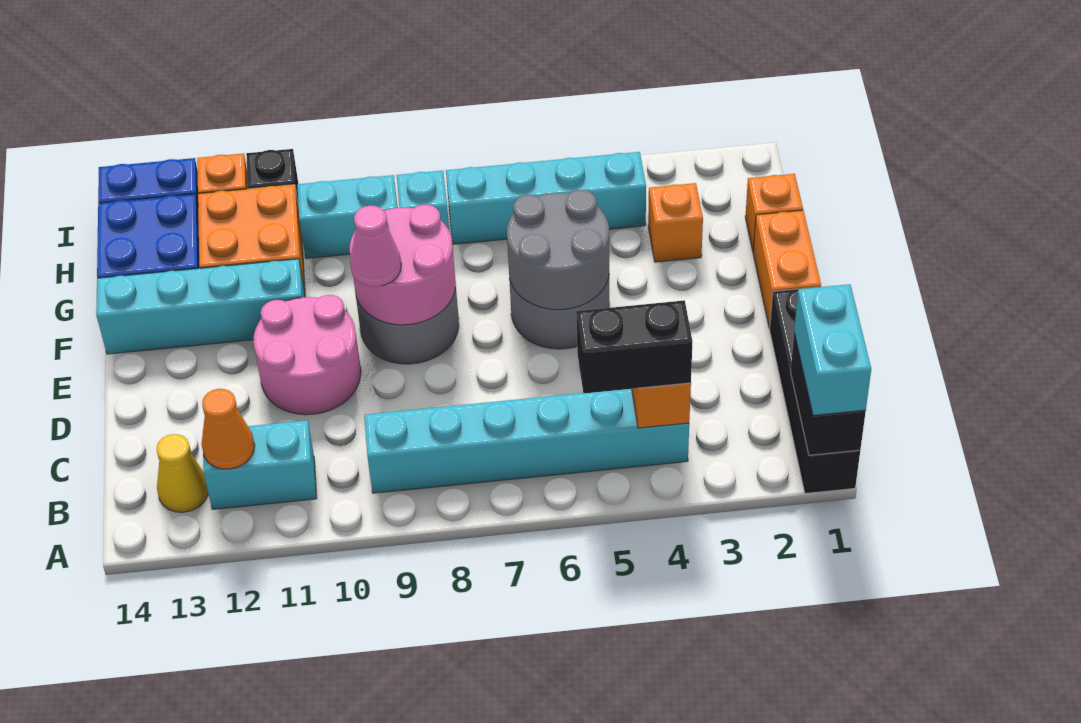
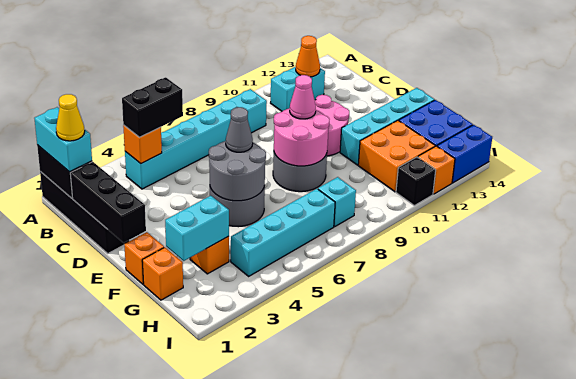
yellow cone B13 level 1 -> yellow cone B1 level 4
none -> black brick C1:E1 level 2
orange brick E1:F1 level 1 -> orange brick F1 level 1
none -> grey cone E6 level 3
cyan brick H9:H10 level 1 -> cyan brick G2:G3 level 2

